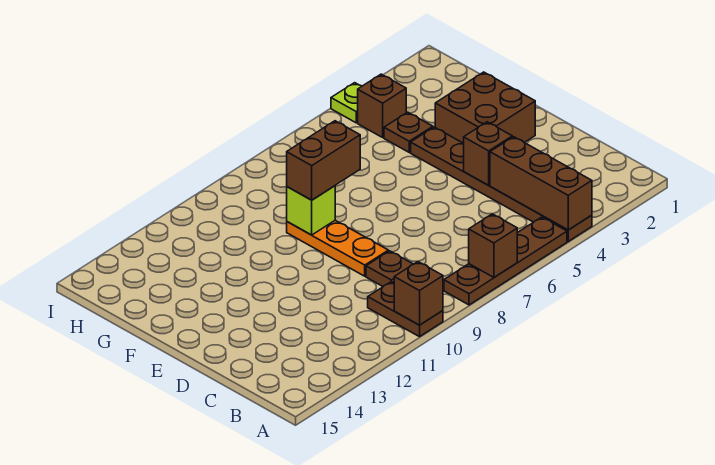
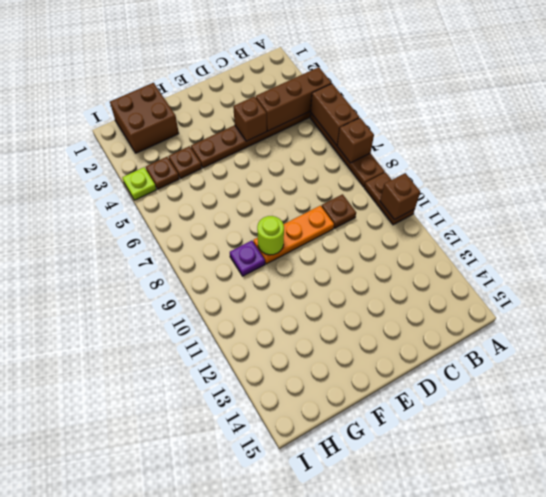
brown plate A10:B10 level 1 -> brown plate A9:A10 level 1
brown brick E2:F3 level 1 -> brown brick G1:H2 level 1
brown brick F8:F9 level 3 -> brown brick A5:A6 level 2
lime brick F9 level 2 -> lime round brick F9 level 2
none -> purple plate G9 level 1
brown brick H4 level 1 -> brown plate H4 level 1

